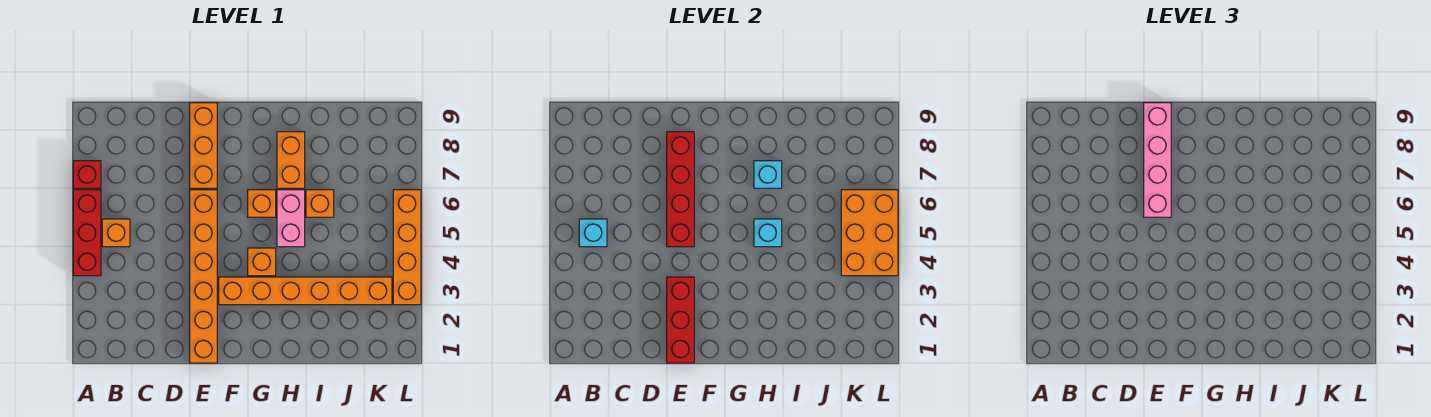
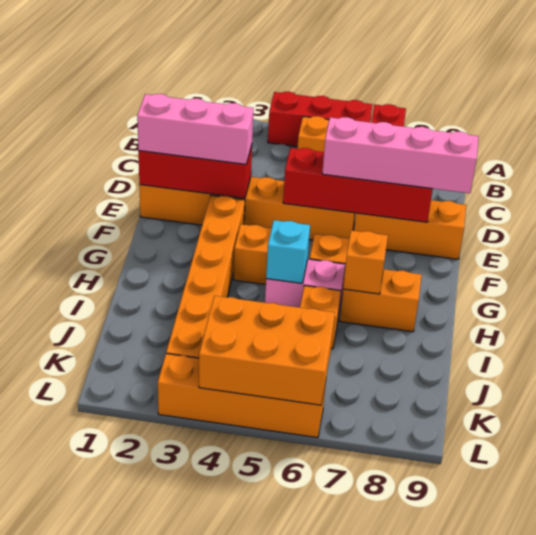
cyan brick B5 level 2 -> none
none -> pink brick E1:E3 level 3
cyan brick H7 level 2 -> orange brick H7 level 2

